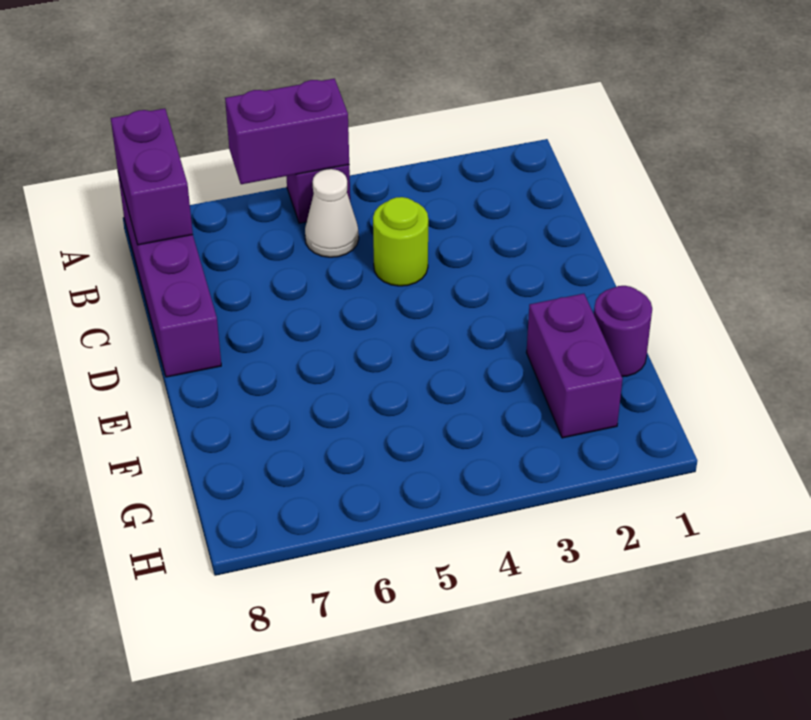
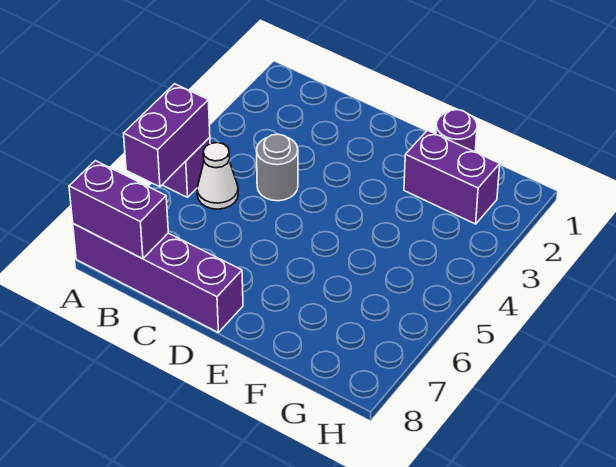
lime round brick C4 level 1 -> grey round brick C4 level 1

